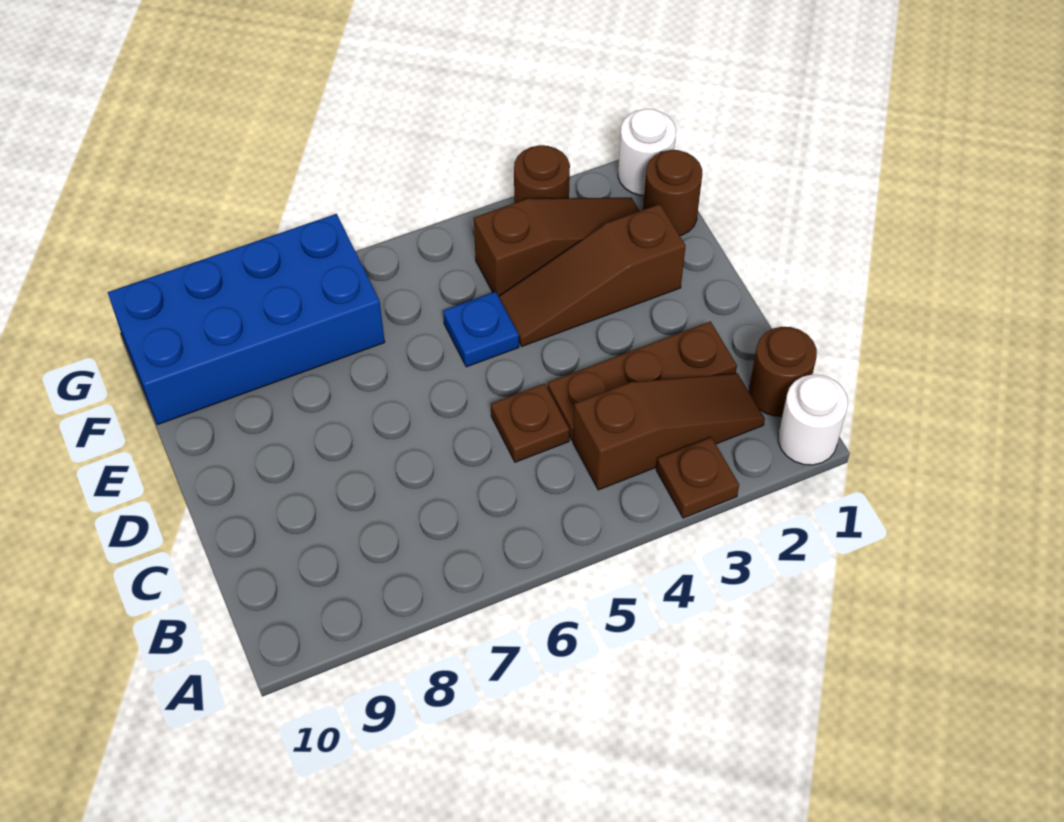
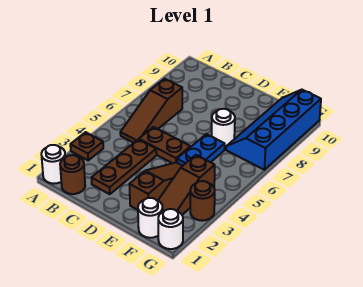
brown slope B2:B4 level 1 top 4 -> brown slope B5:B7 level 1 top 7
brown plate C5 level 1 -> brown plate C5:D5 level 1
blue plate E5 level 1 -> blue plate E5:E6 level 1
none -> white round brick E7 level 1
brown round brick F1 level 1 -> white round brick F1 level 1
blue brick F7:G10 level 1 -> blue slope F7:G10 level 1 top G

